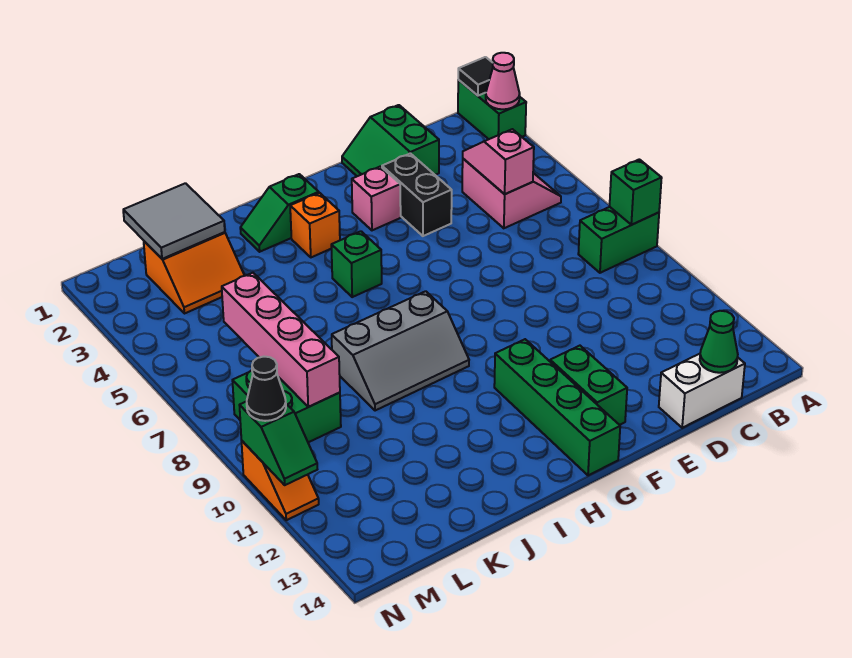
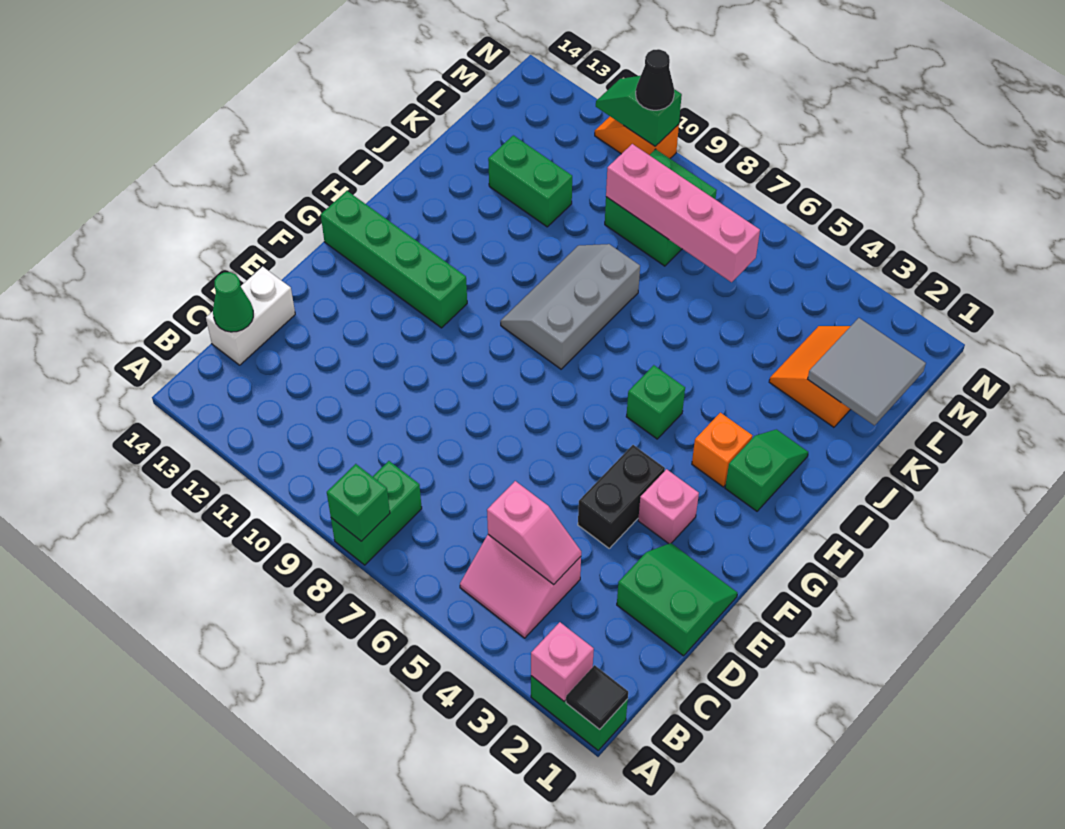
pink cone A2 level 2 -> pink brick A2 level 2
black brick E3:E4 level 1 -> black brick E4:F4 level 1
green brick F12:F13 level 1 -> green brick K11:K12 level 1

